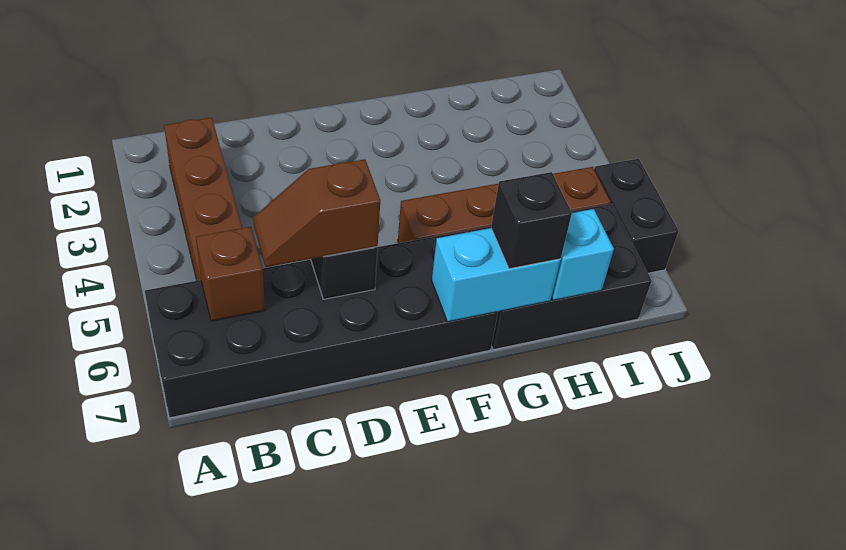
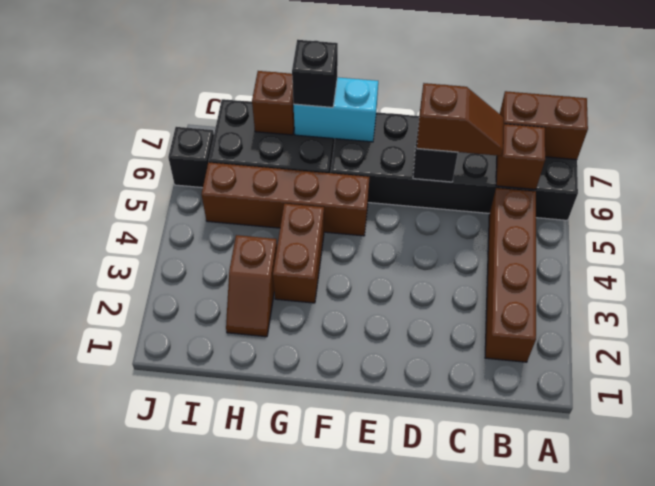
none -> brown brick A7:B7 level 2
none -> brown brick G3:G4 level 1
none -> brown slope H2:H3 level 1 top 3
cyan brick H7 level 2 -> brown brick H7 level 2
black brick J5:J6 level 1 -> black brick J6 level 1

